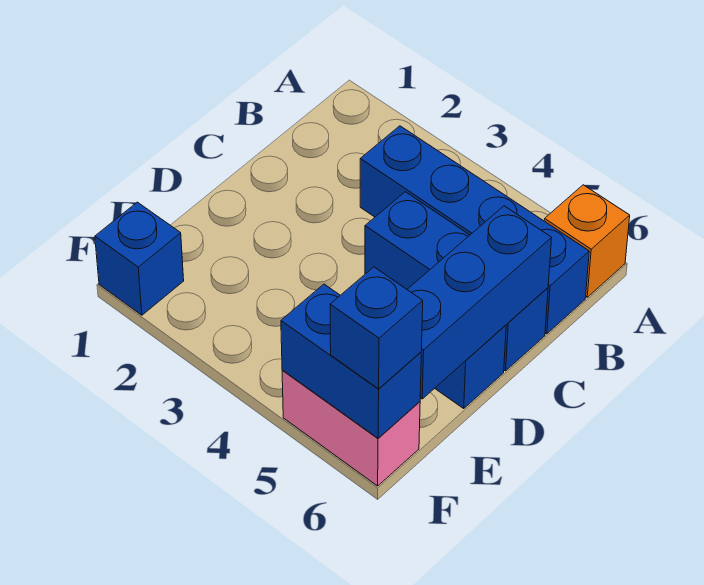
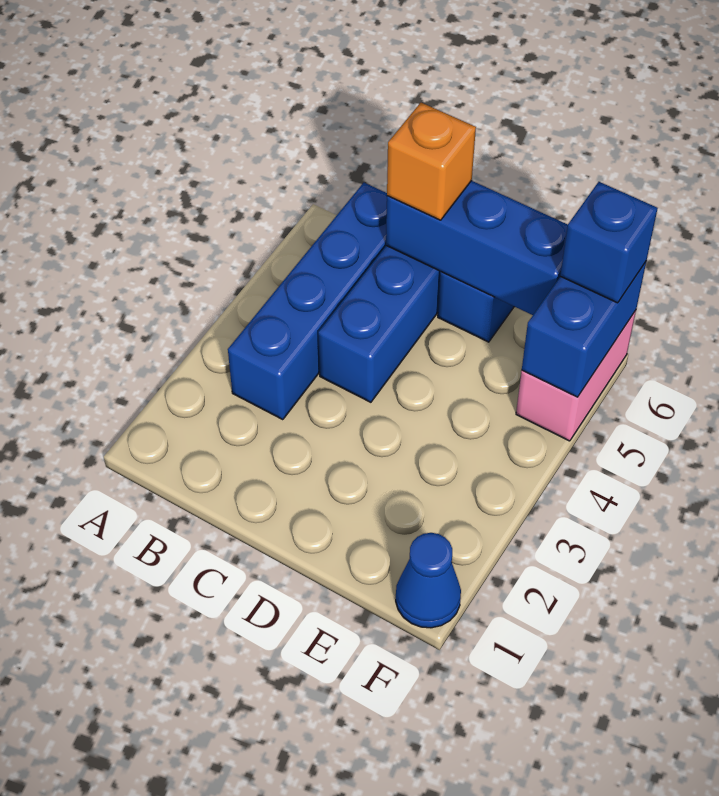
orange brick A6 level 1 -> orange brick C6 level 3
blue brick F1 level 1 -> blue cone F1 level 1

